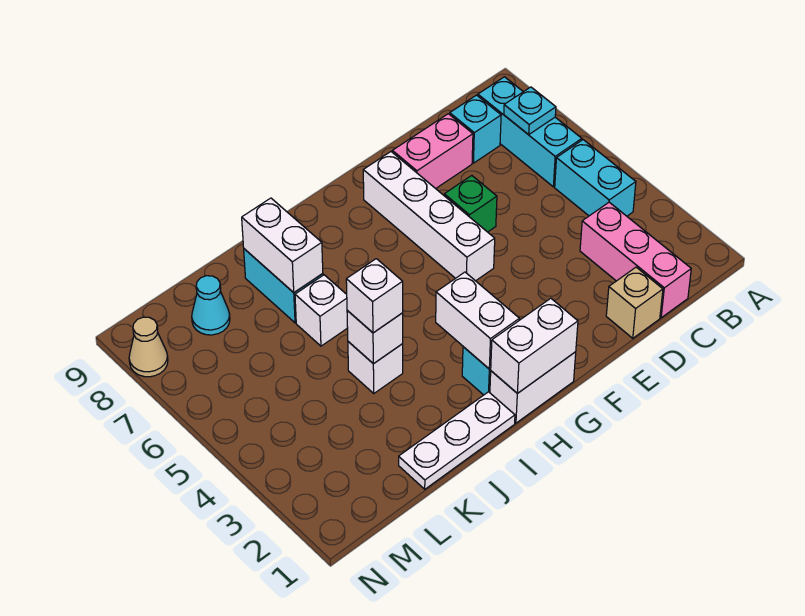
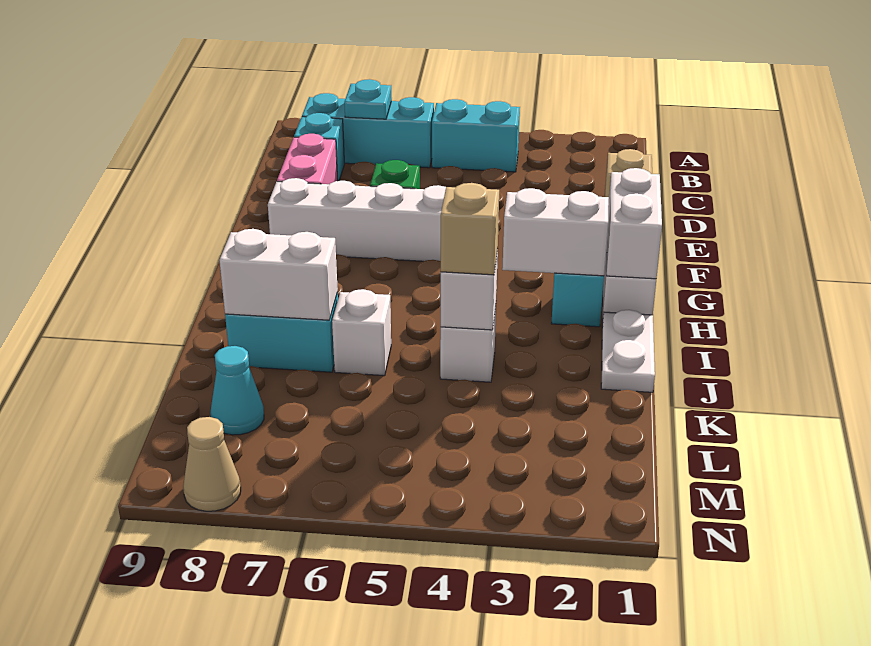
pink brick C1:C3 level 1 -> none
white plate I1:K1 level 1 -> white plate I1:J1 level 1
white brick J4 level 3 -> tan brick J4 level 3

